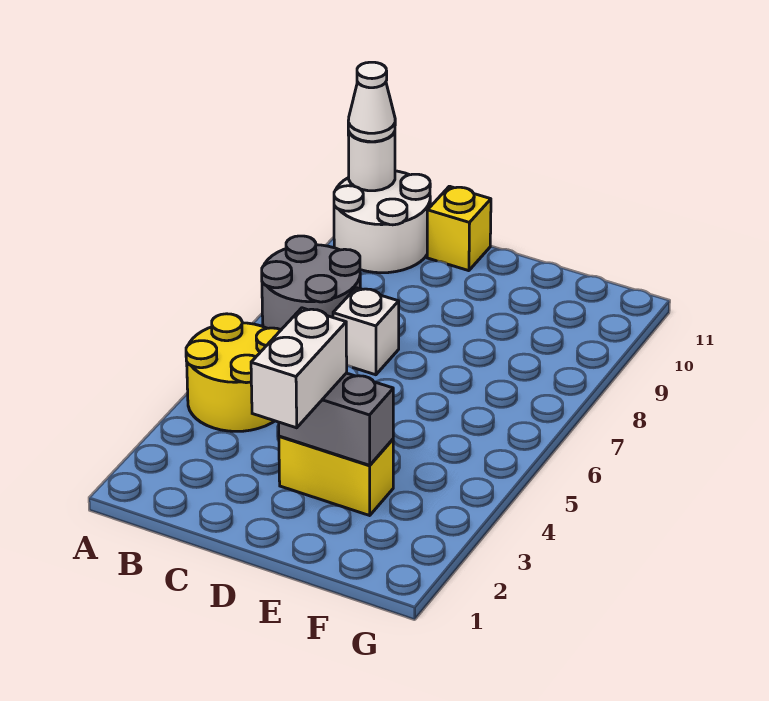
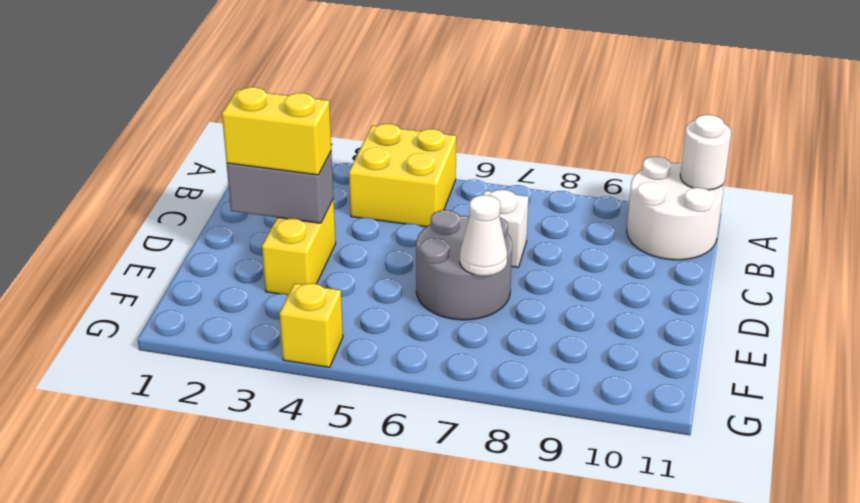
yellow round brick A4:B5 level 1 -> yellow brick A4:B5 level 1
grey round brick A7:B8 level 1 -> grey round brick D6:E7 level 1
white cone A11 level 3 -> white cone E7 level 2
yellow brick C11 level 1 -> yellow brick G4 level 1
white brick D2:D3 level 3 -> yellow brick D2:D3 level 3
grey brick D3:E3 level 2 -> grey brick D2:D3 level 2

